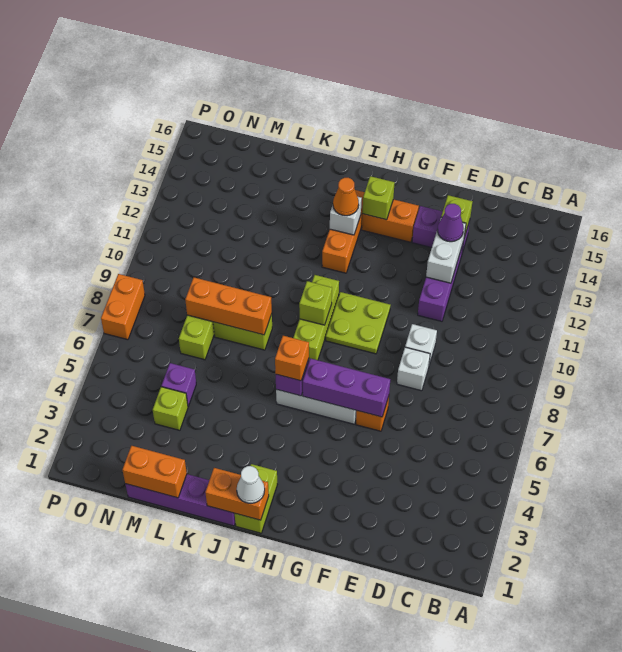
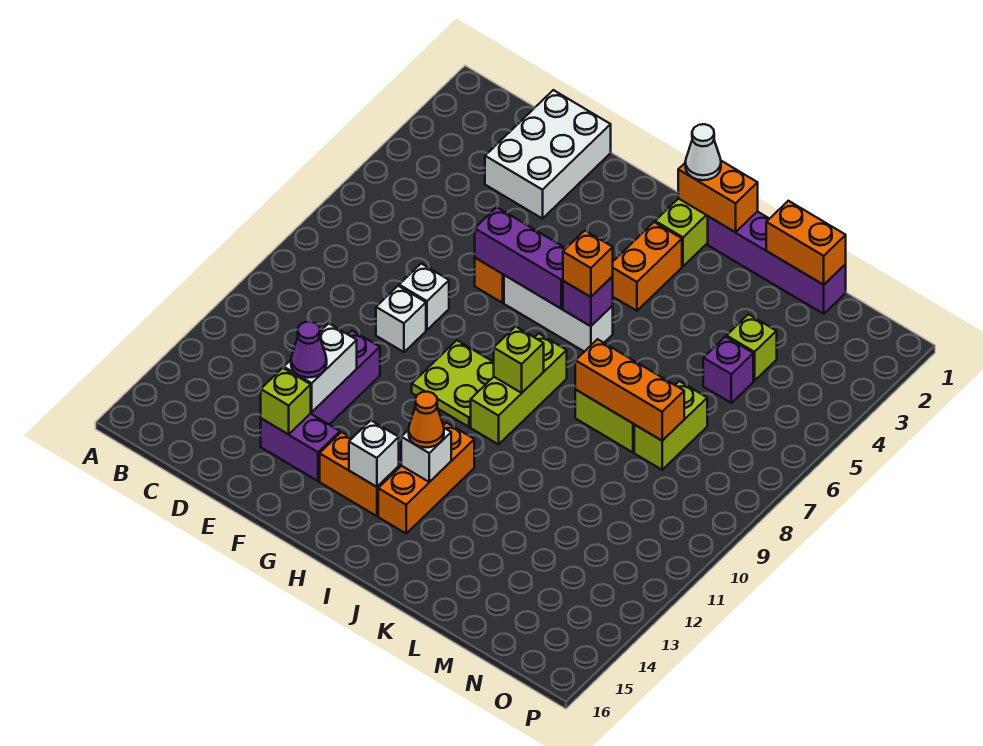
none -> white brick D1:E3 level 1
lime brick H14 level 2 -> white brick H14 level 2
orange brick P7:P8 level 1 -> orange brick I3:I4 level 1

